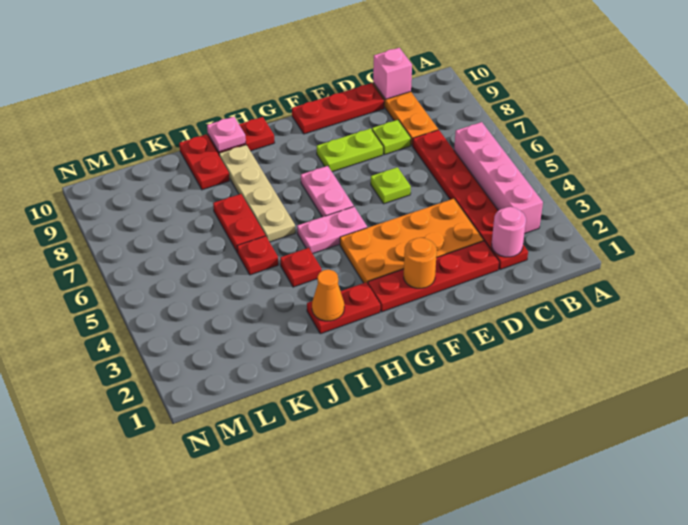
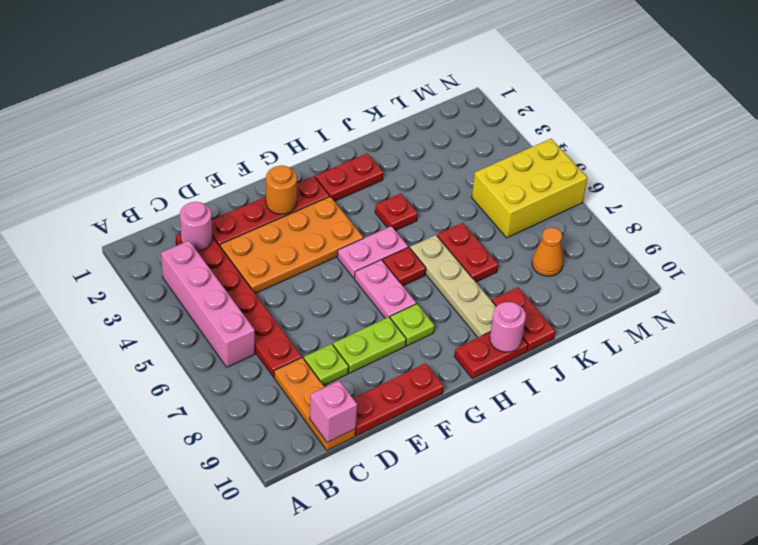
lime plate E6 level 1 -> lime plate G8 level 1
orange cone I2 level 2 -> orange cone L8 level 1
pink plate I10 level 2 -> pink round brick I10 level 2
red plate J5 level 1 -> red plate H6 level 1
none -> yellow brick L5:N6 level 1

